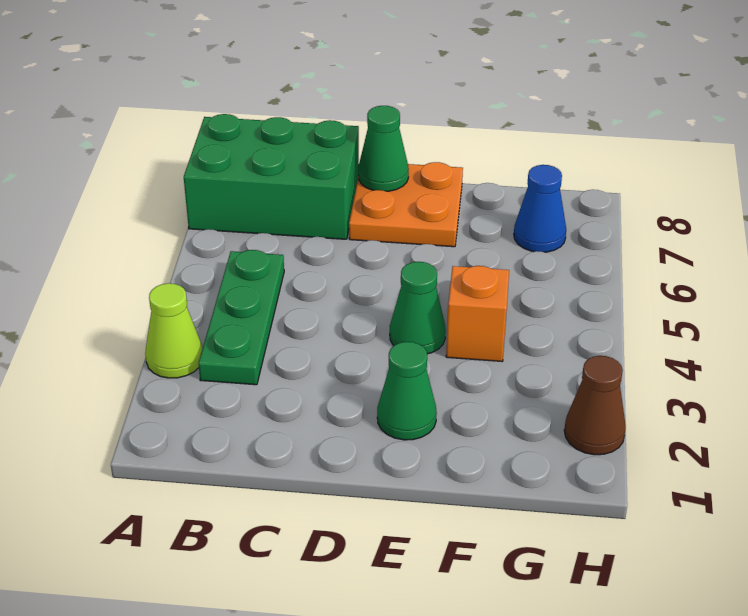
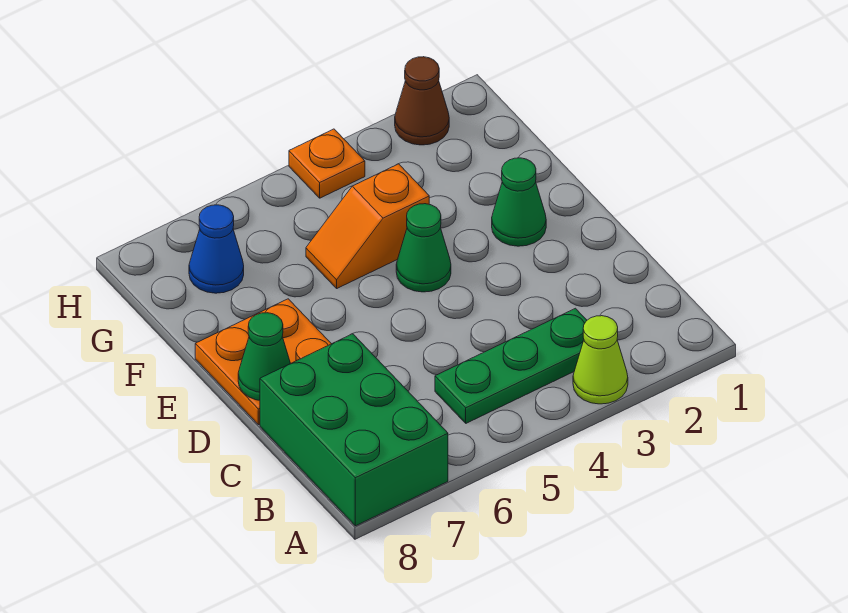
none -> orange plate H4 level 1

